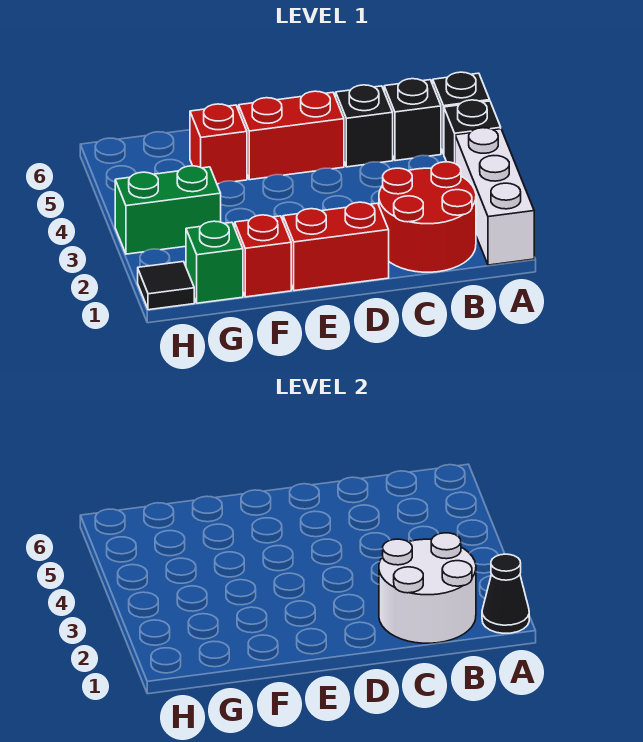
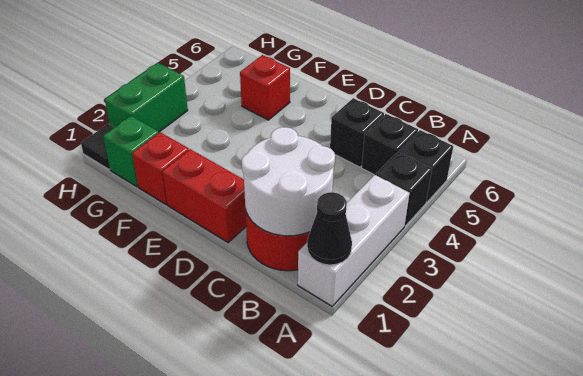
red brick D5:E5 level 1 -> none
green brick G3:H3 level 1 -> green brick H2:H3 level 1

